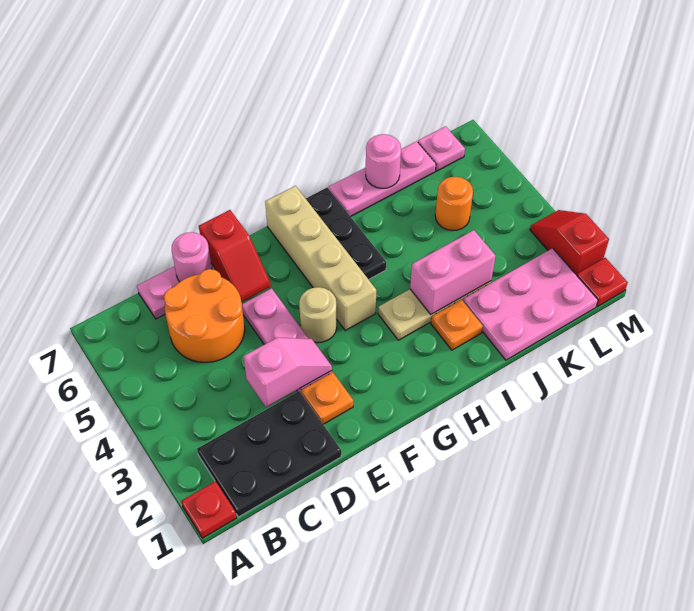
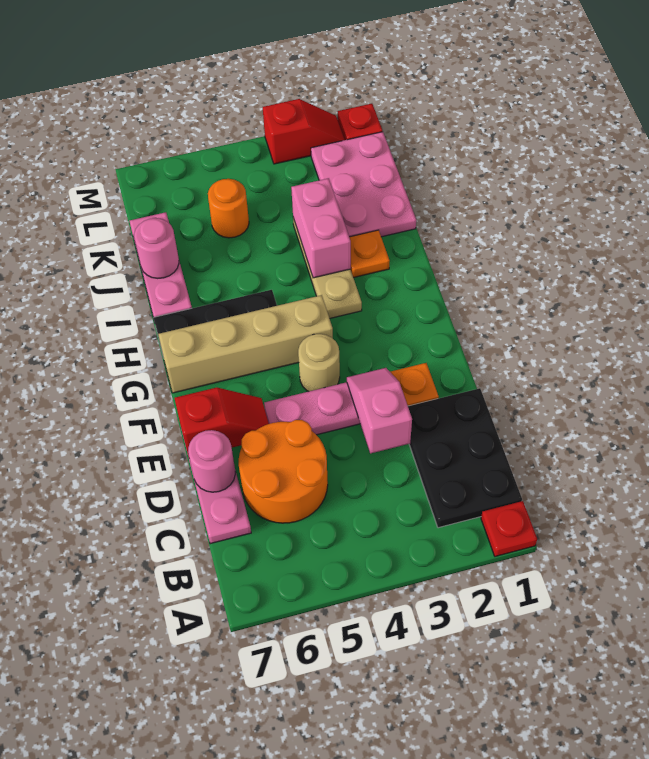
pink plate L7 level 1 -> none
red slope M2:M3 level 1 top 2 -> red slope M2:M3 level 1 top 3

